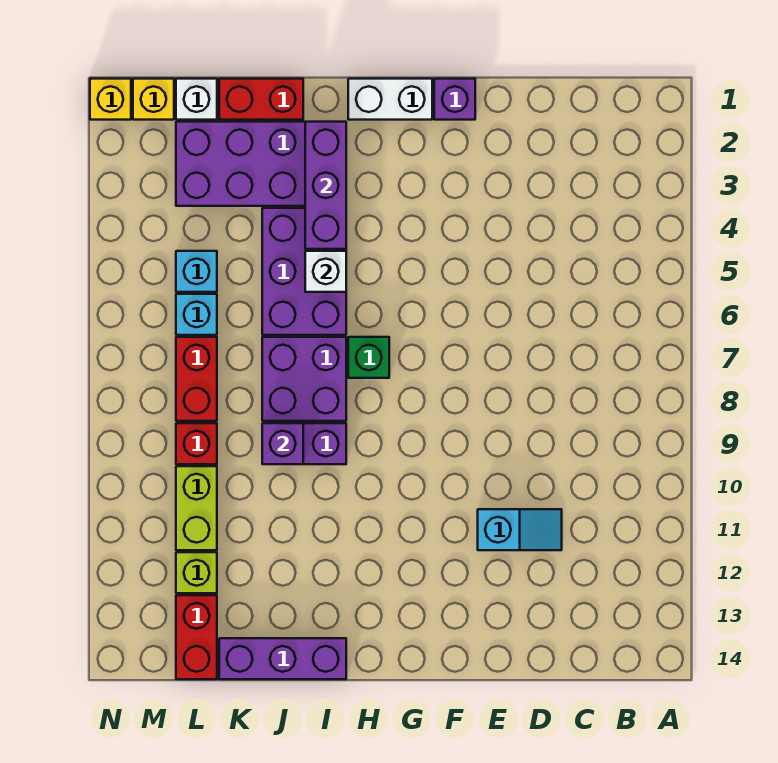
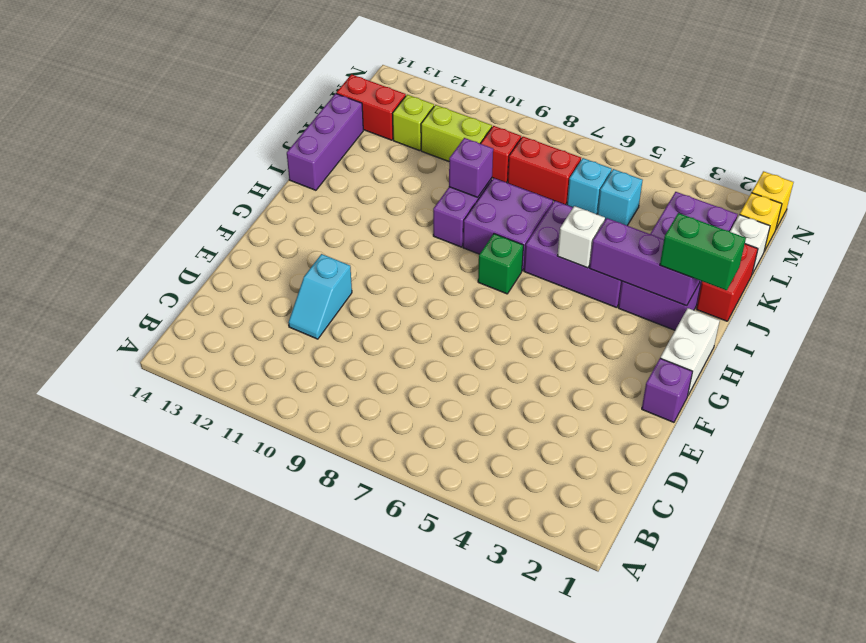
none -> green brick I1:I2 level 3

